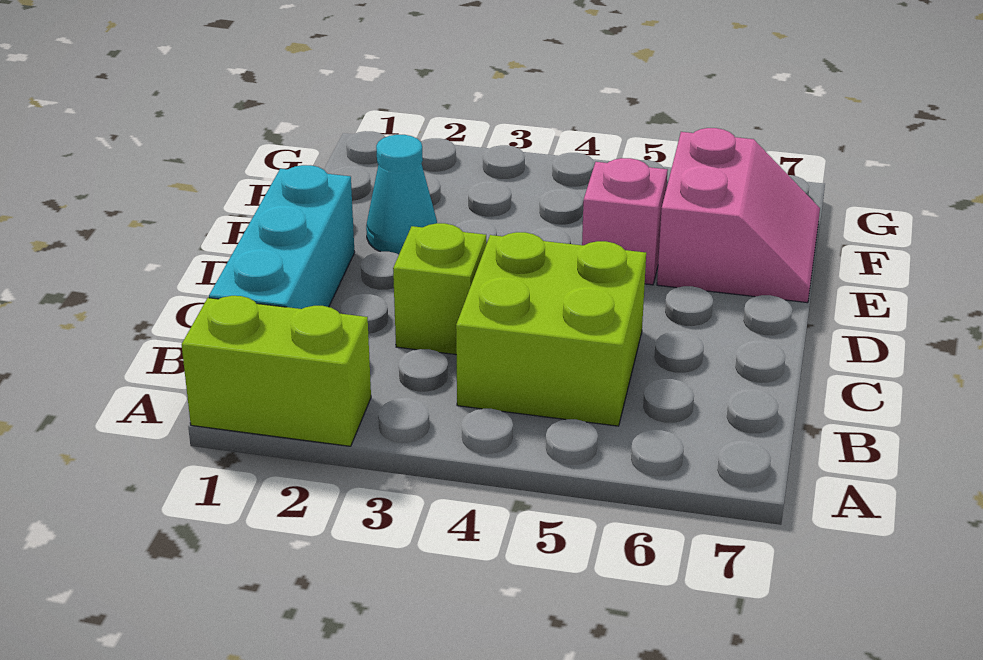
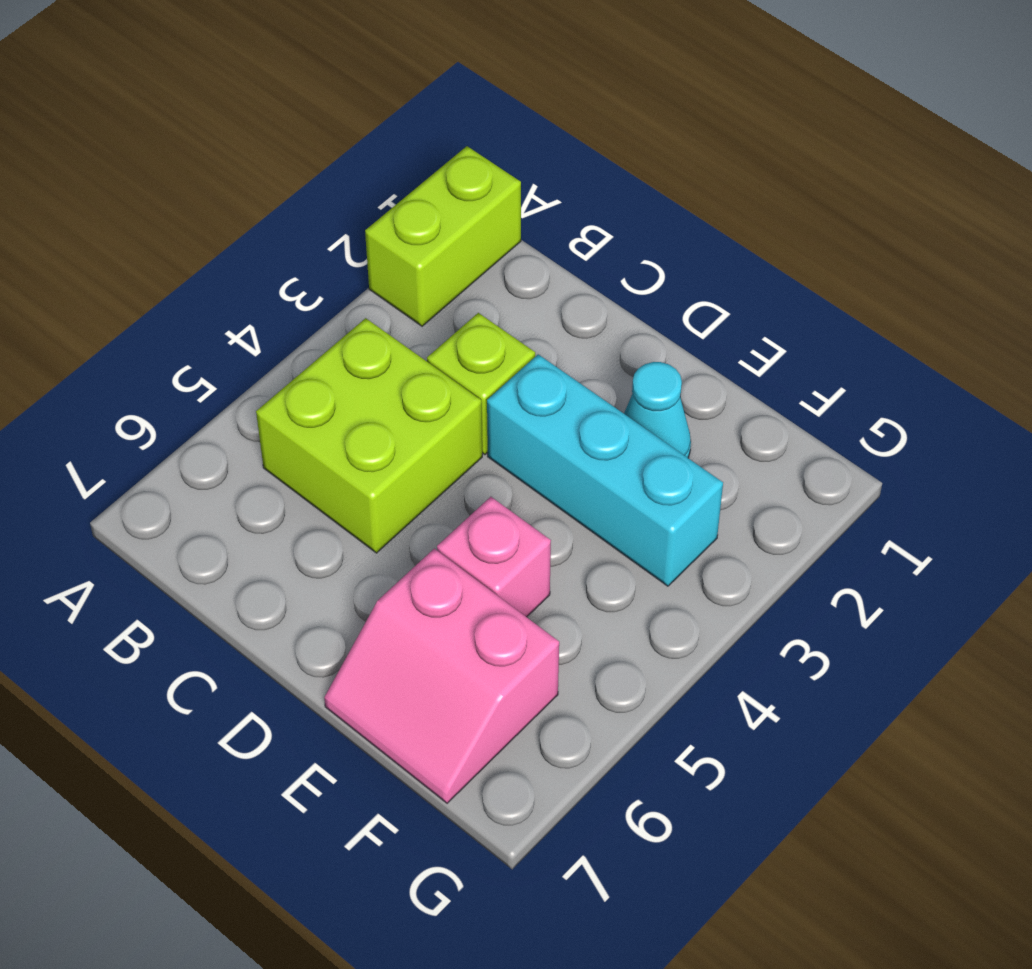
cyan brick B1:D1 level 1 -> cyan brick D3:F3 level 1

